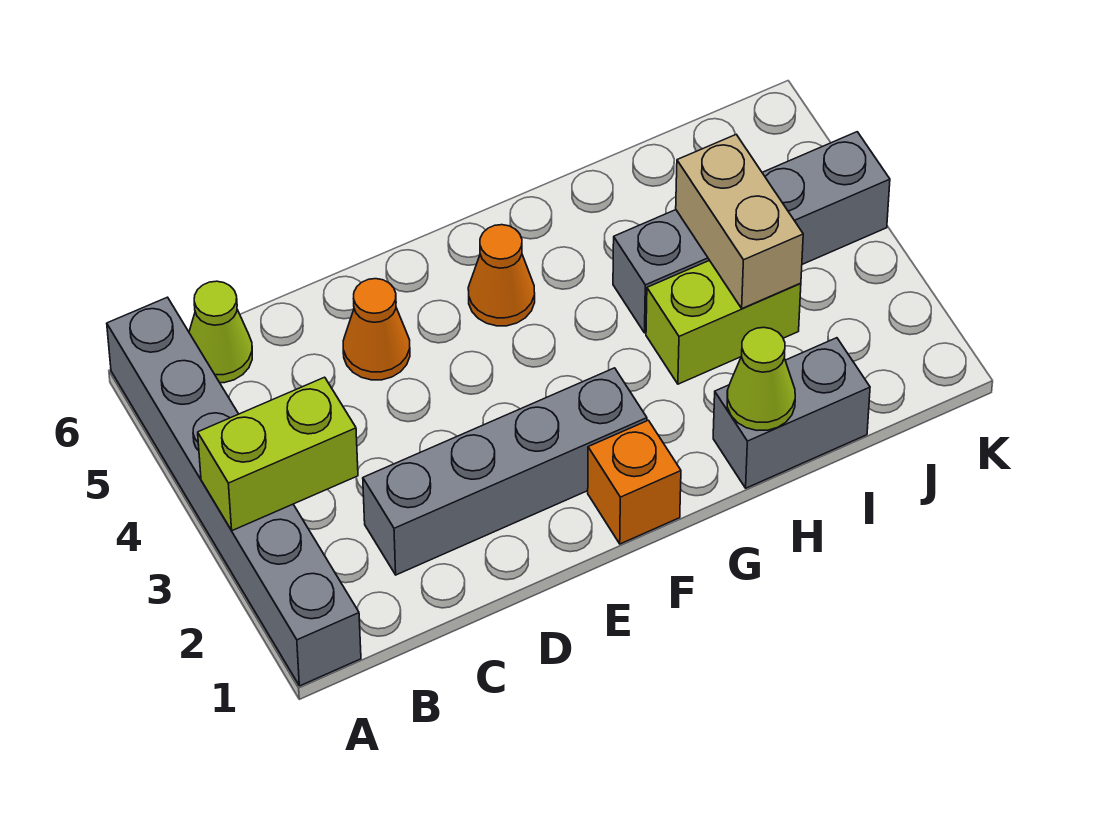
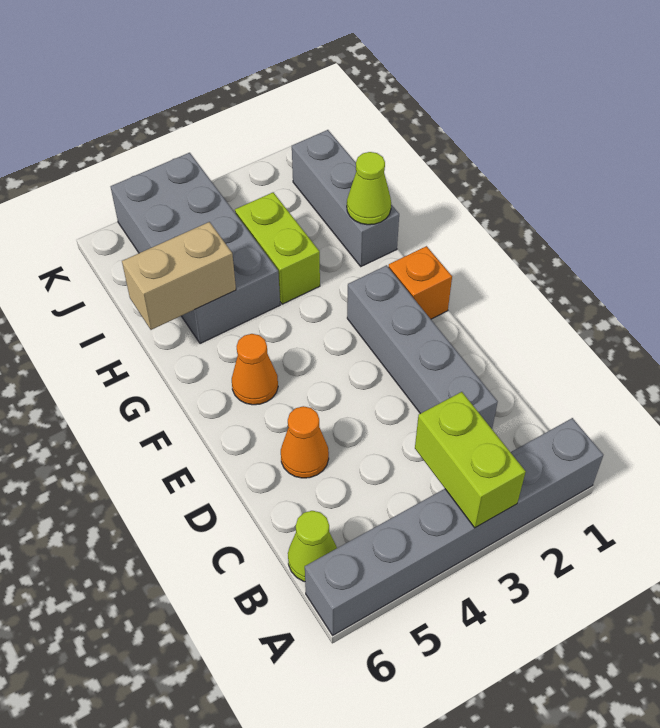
grey brick H1:I1 level 1 -> grey brick H1:J1 level 1
grey brick H4:K4 level 1 -> grey brick H4:K5 level 1
tan brick I3:I4 level 2 -> tan brick H5:H6 level 2

